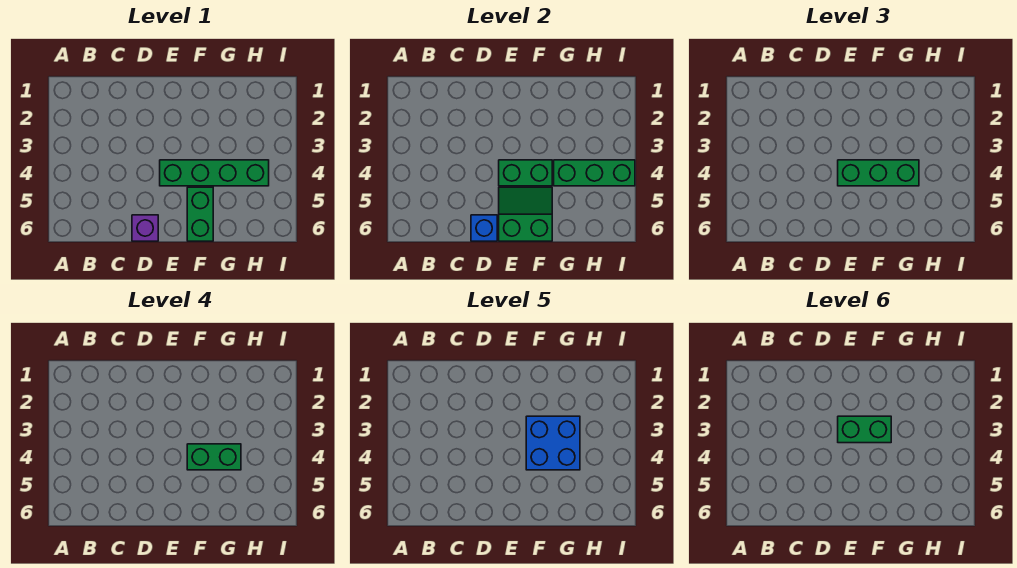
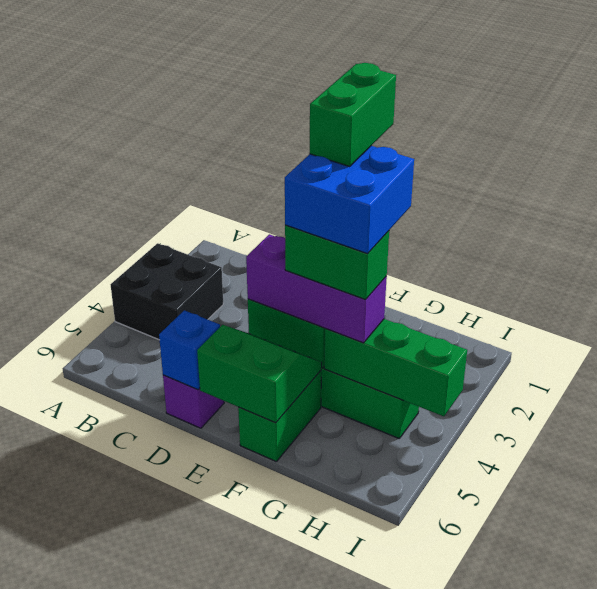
none -> black brick A3:B4 level 1
green brick E3:F3 level 6 -> green brick F2:F3 level 6
green brick E4:G4 level 3 -> purple brick E4:G4 level 3

